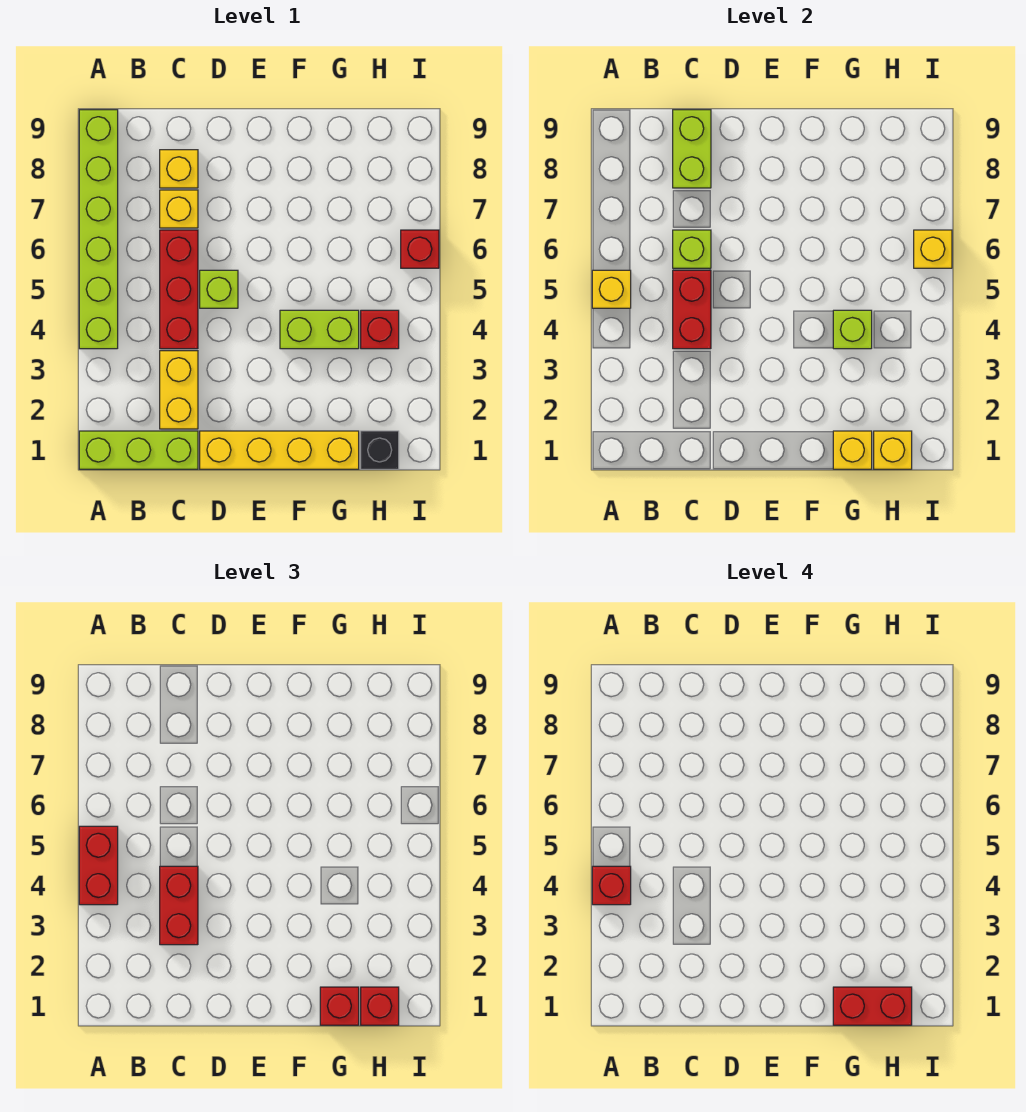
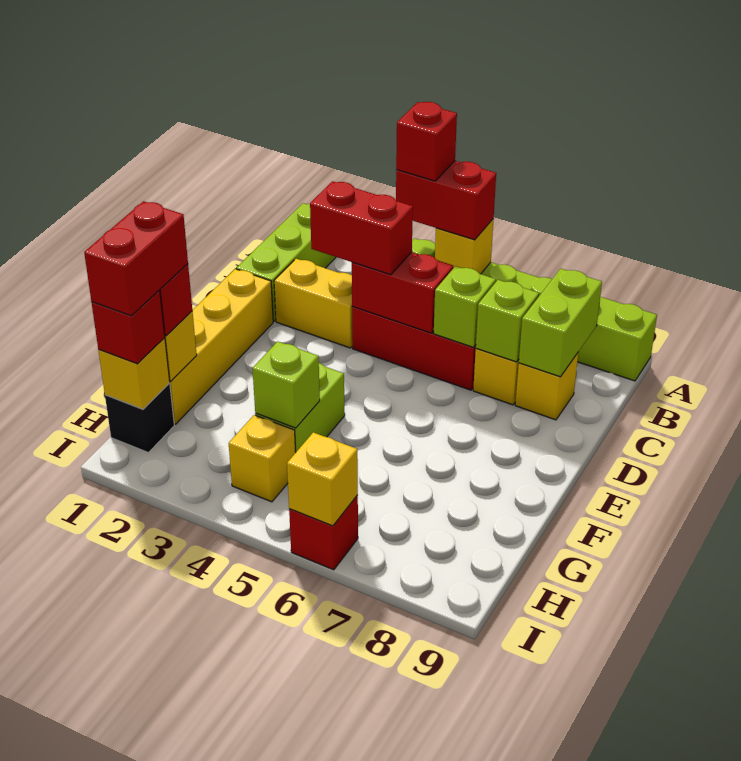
lime brick C8:C9 level 2 -> lime brick B8:C8 level 2
lime brick D5 level 1 -> lime brick C7 level 2
red brick H4 level 1 -> yellow brick H4 level 1

